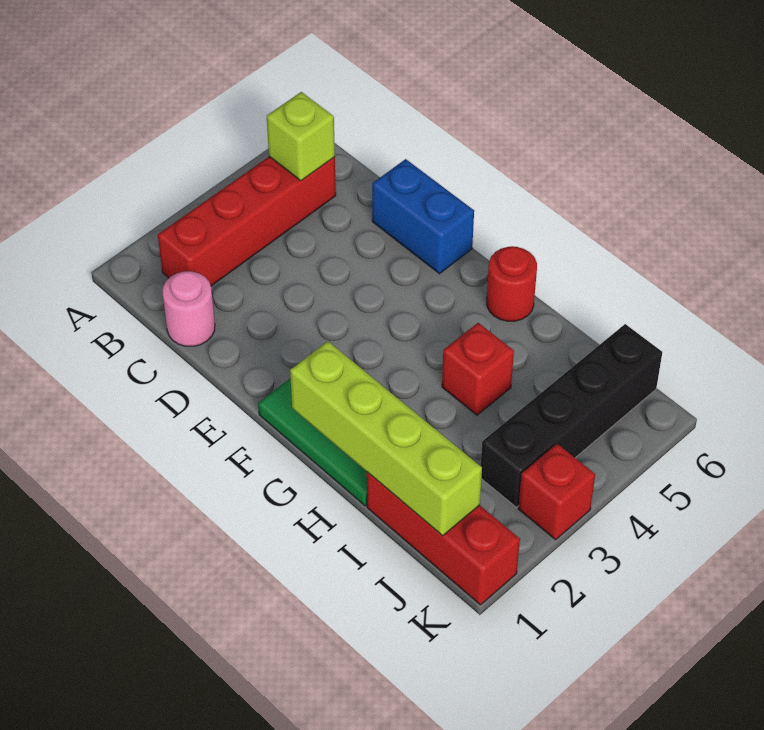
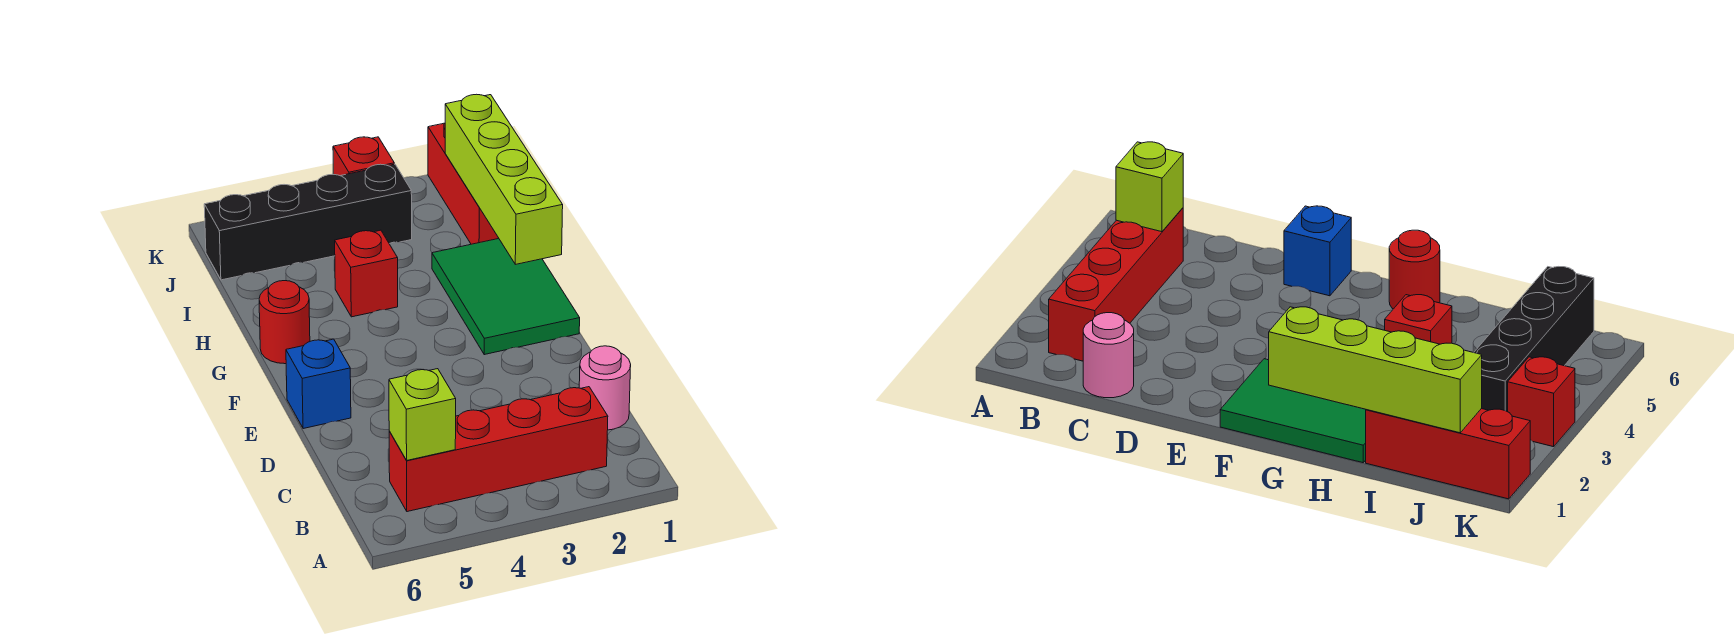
blue brick D6:E6 level 1 -> blue brick E6 level 1

